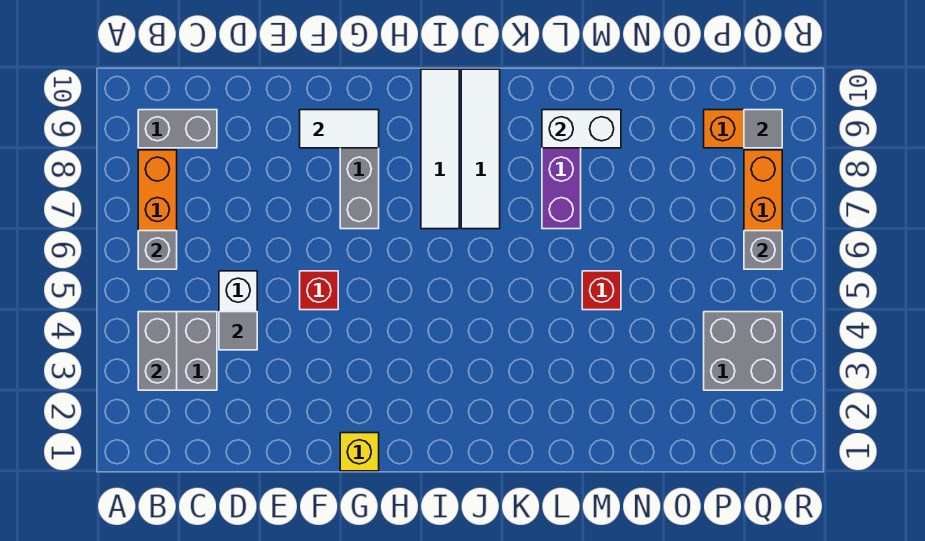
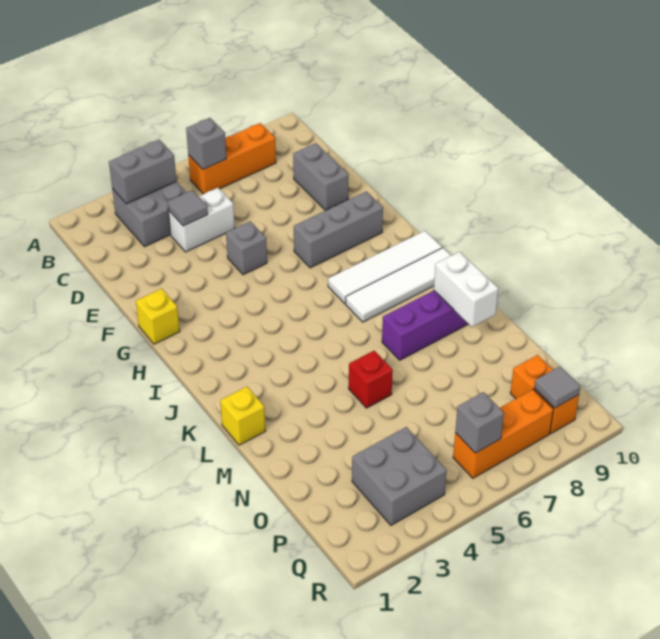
grey brick B9:C9 level 1 -> grey brick D9:E9 level 1
red brick F5 level 1 -> grey brick F5 level 1
white tile F9:G9 level 2 -> none
none -> yellow brick L1 level 1

